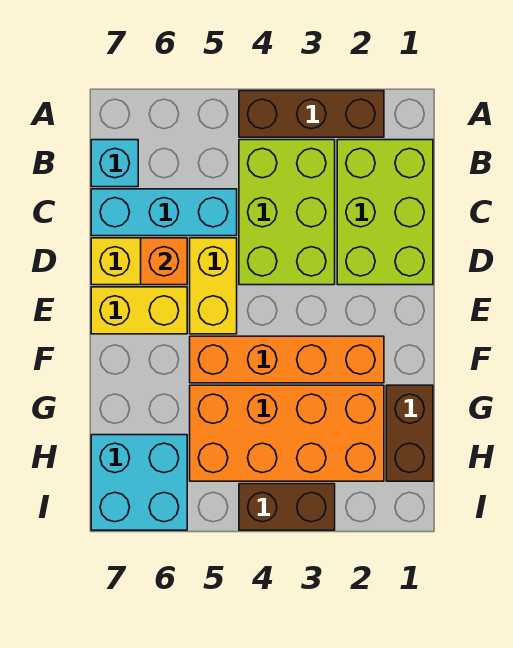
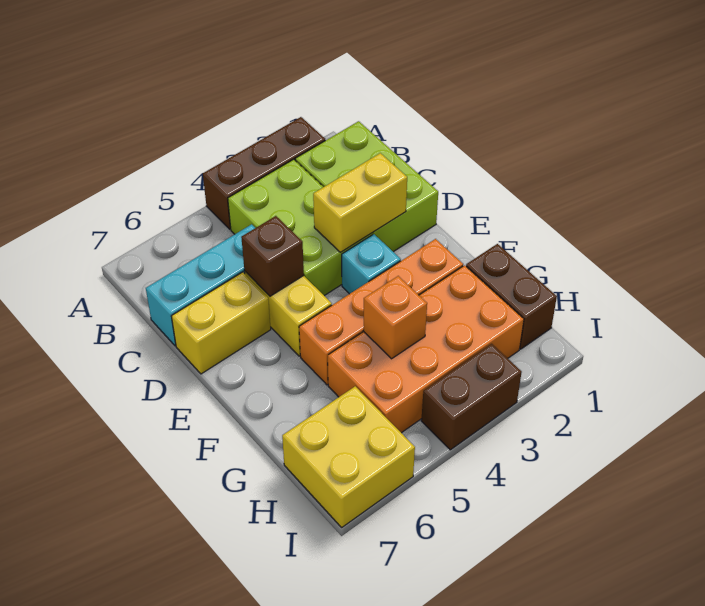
cyan brick B7 level 1 -> cyan brick E3 level 1
none -> brown brick D5 level 2
orange brick D6 level 2 -> orange brick G4 level 2
yellow brick E6:E7 level 1 -> yellow brick D2:D3 level 2
cyan brick H6:I7 level 1 -> yellow brick H6:I7 level 1

